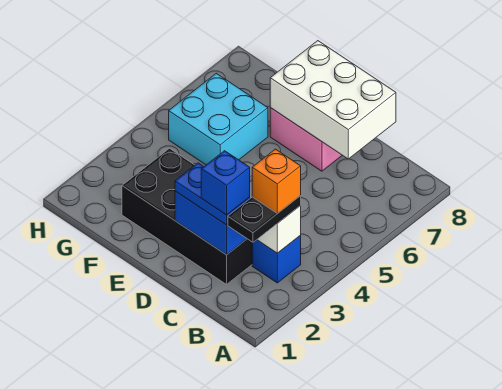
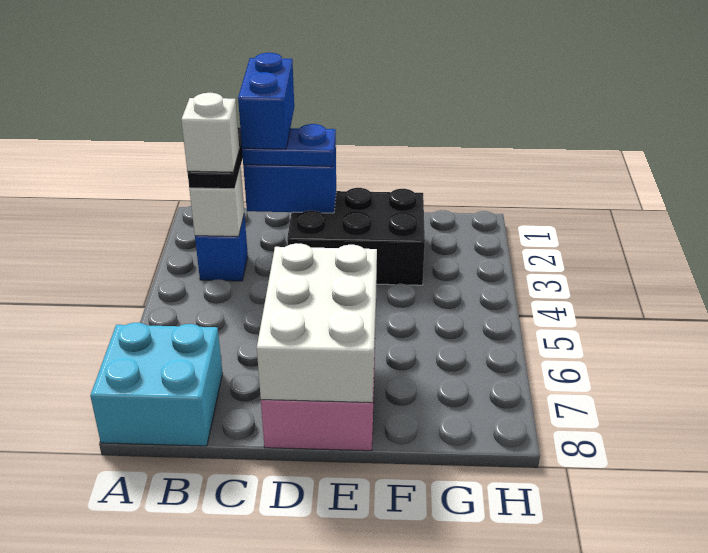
orange brick B3 level 4 -> white brick B3 level 4
black brick C2:F3 level 1 -> black brick D2:F3 level 1
blue brick C2 level 4 -> blue brick C1:C2 level 4
white brick C7:E8 level 2 -> white brick D6:E8 level 2
cyan brick F5:G6 level 1 -> cyan brick A7:B8 level 1

